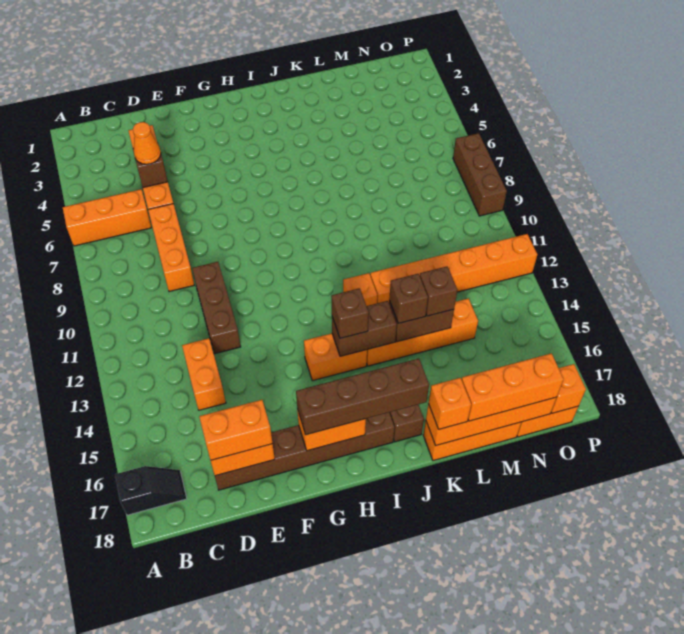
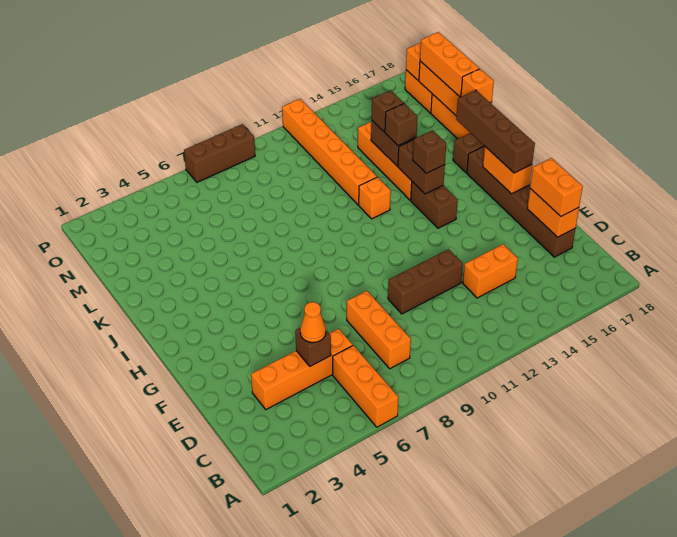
black slope A17:B17 level 1 top A -> none
orange brick D7:D9 level 1 -> orange brick C8:E8 level 1
orange brick H14:I14 level 1 -> brown brick H14:I14 level 1

